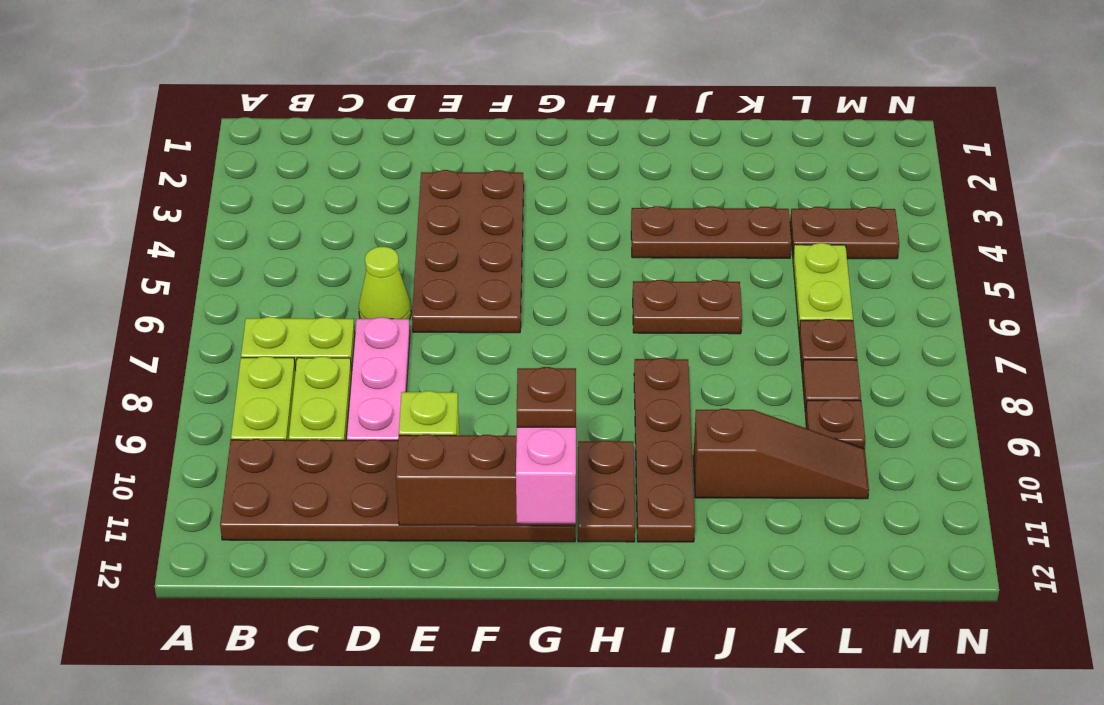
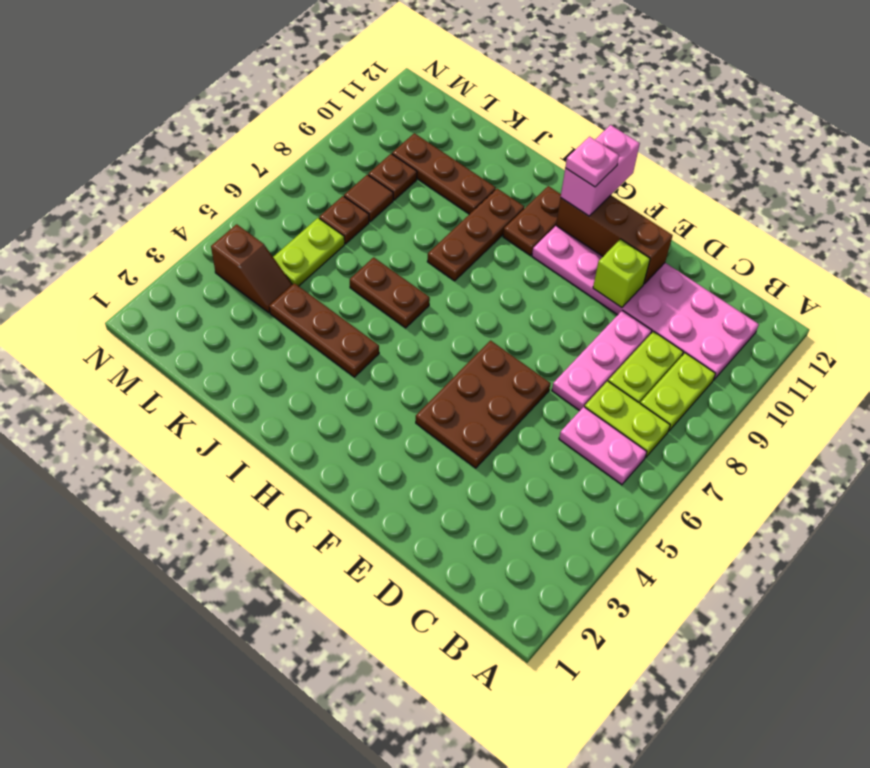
none -> pink plate B6:C6 level 1
brown plate B10:G11 level 1 -> pink plate B10:G11 level 1
lime cone D6 level 1 -> none
brown plate E3:F6 level 1 -> brown plate E4:F6 level 1
brown plate G11 level 4 -> pink plate G11 level 4
brown plate I8:I11 level 1 -> brown plate I8:I10 level 1
brown slope J10:L10 level 1 top J -> brown plate J10:L10 level 1
brown plate L4:M4 level 1 -> brown slope L4:M4 level 1 top M

